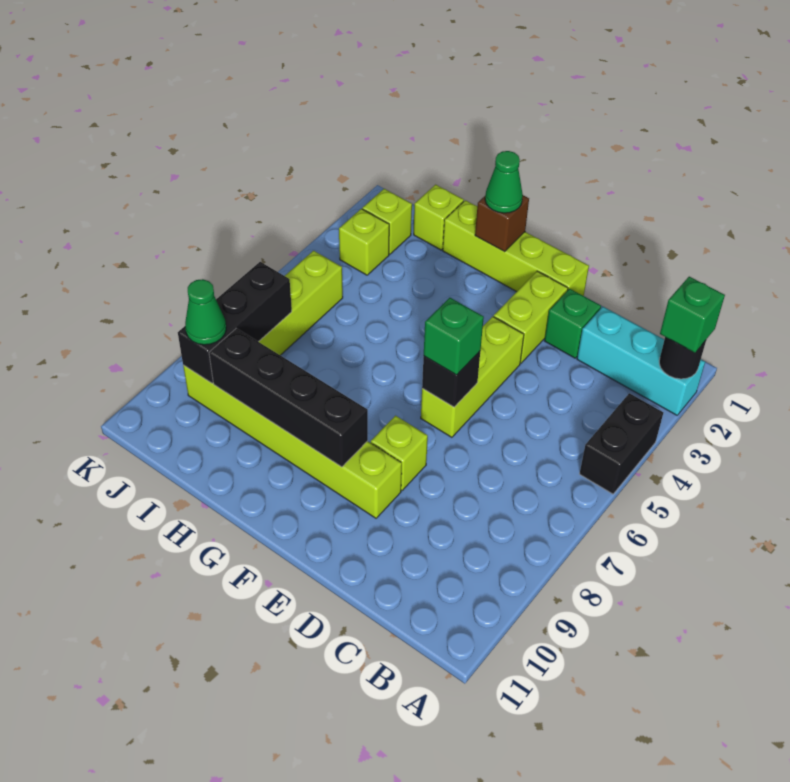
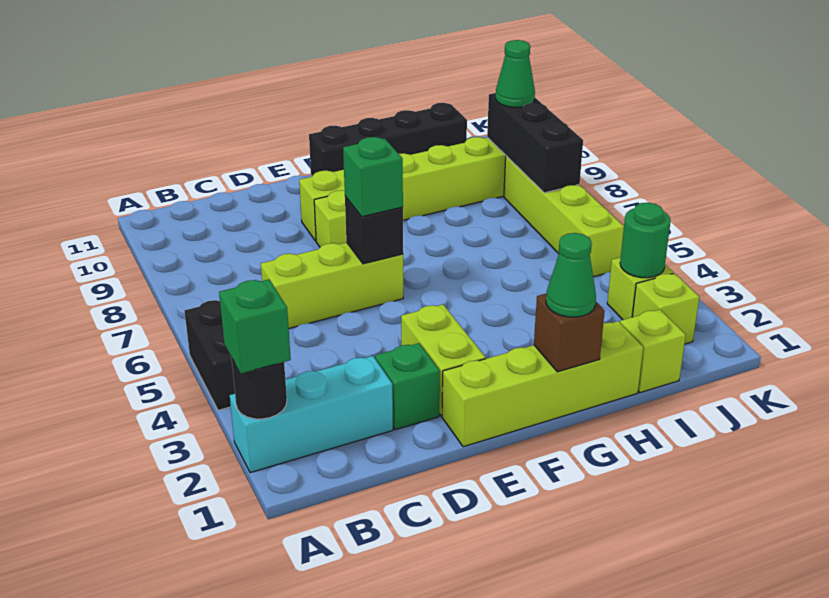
lime brick E4:E6 level 1 -> lime brick C6:E6 level 1
black brick F9:I9 level 2 -> black brick F11:I11 level 1
none -> green round brick J3 level 2

